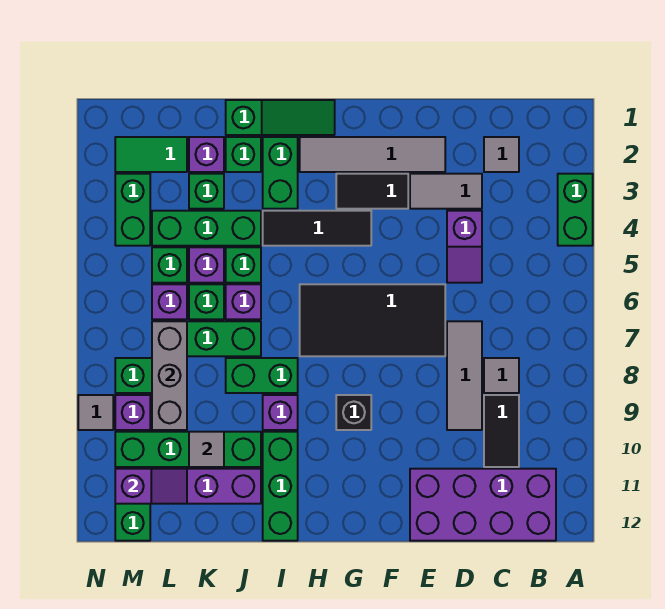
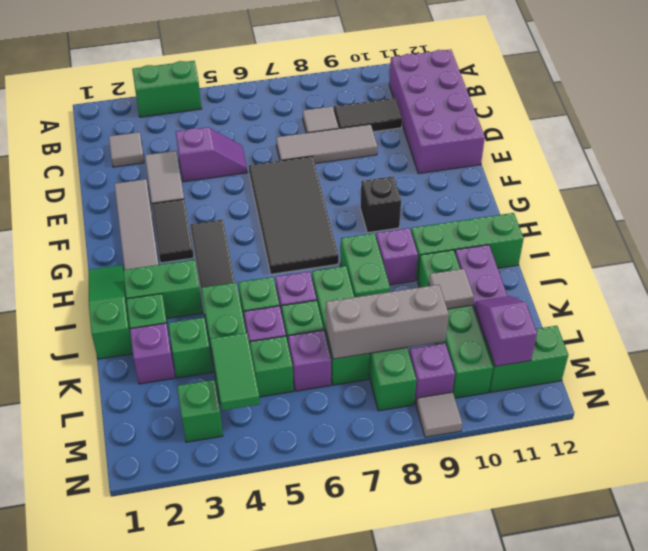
green tile L2:M2 level 1 -> green tile L4:M4 level 2
green brick M3:M4 level 1 -> green brick M3 level 1

